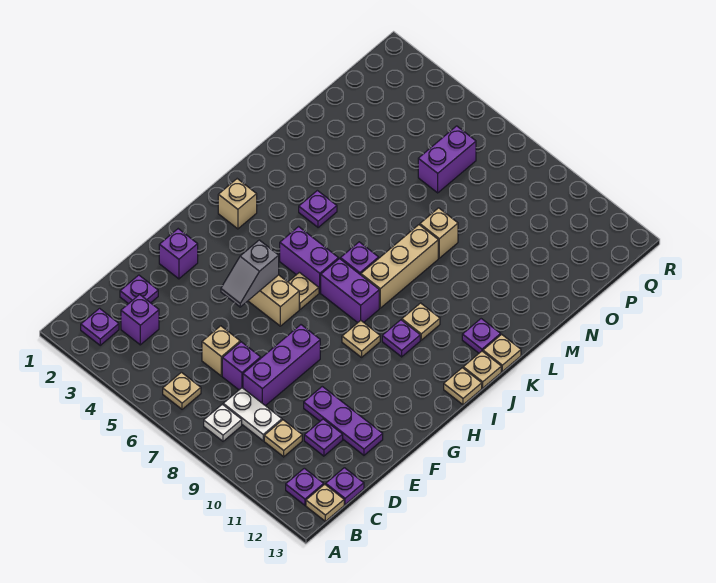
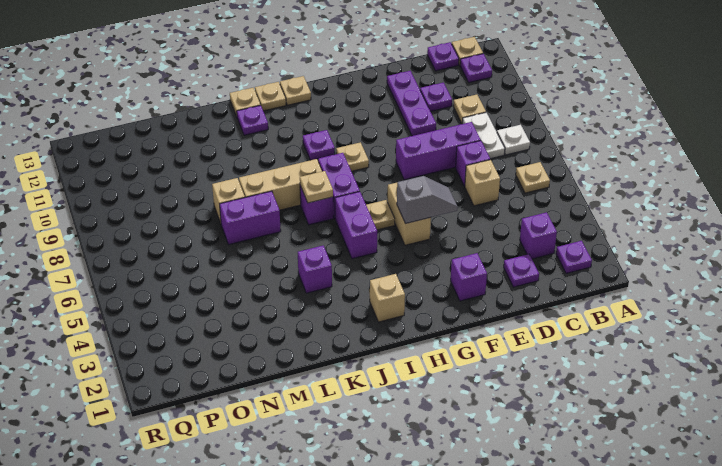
tan plate J10 level 1 -> tan plate J7 level 2
purple plate K4 level 1 -> purple brick K4 level 1
purple brick O6:P6 level 1 -> purple brick L7:M7 level 1

